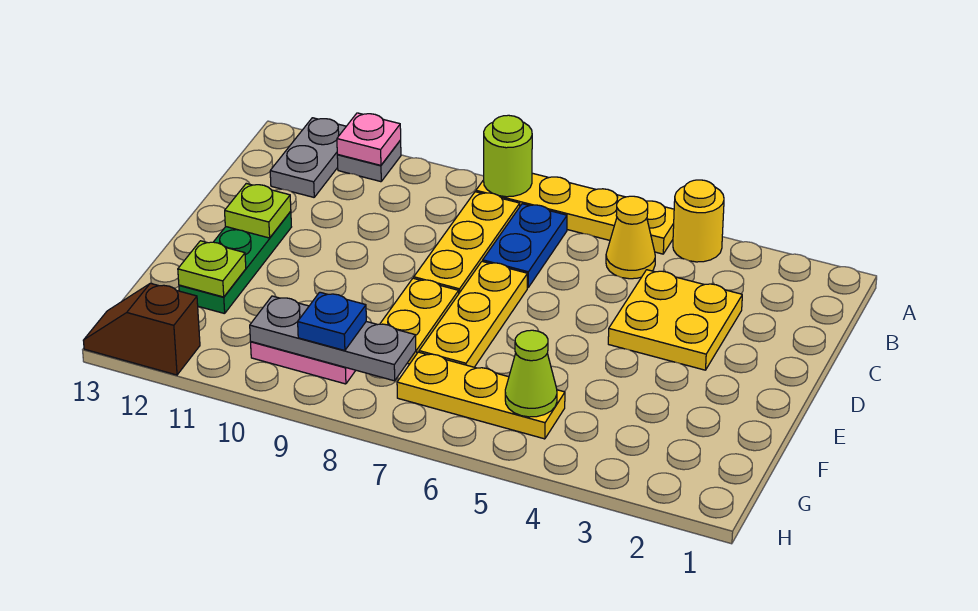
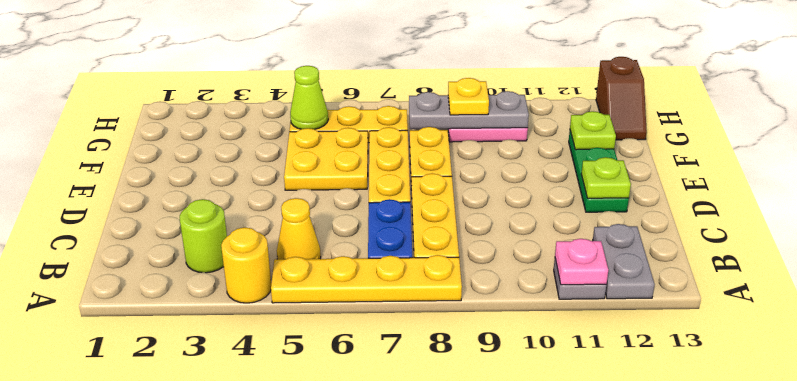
lime round brick A8 level 2 -> lime round brick B3 level 1
yellow plate C3:D4 level 1 -> yellow plate E5:F6 level 1
blue plate G9 level 3 -> yellow plate G9 level 3
brown slope H12:H13 level 1 top 12 -> brown slope G13:H13 level 1 top H

